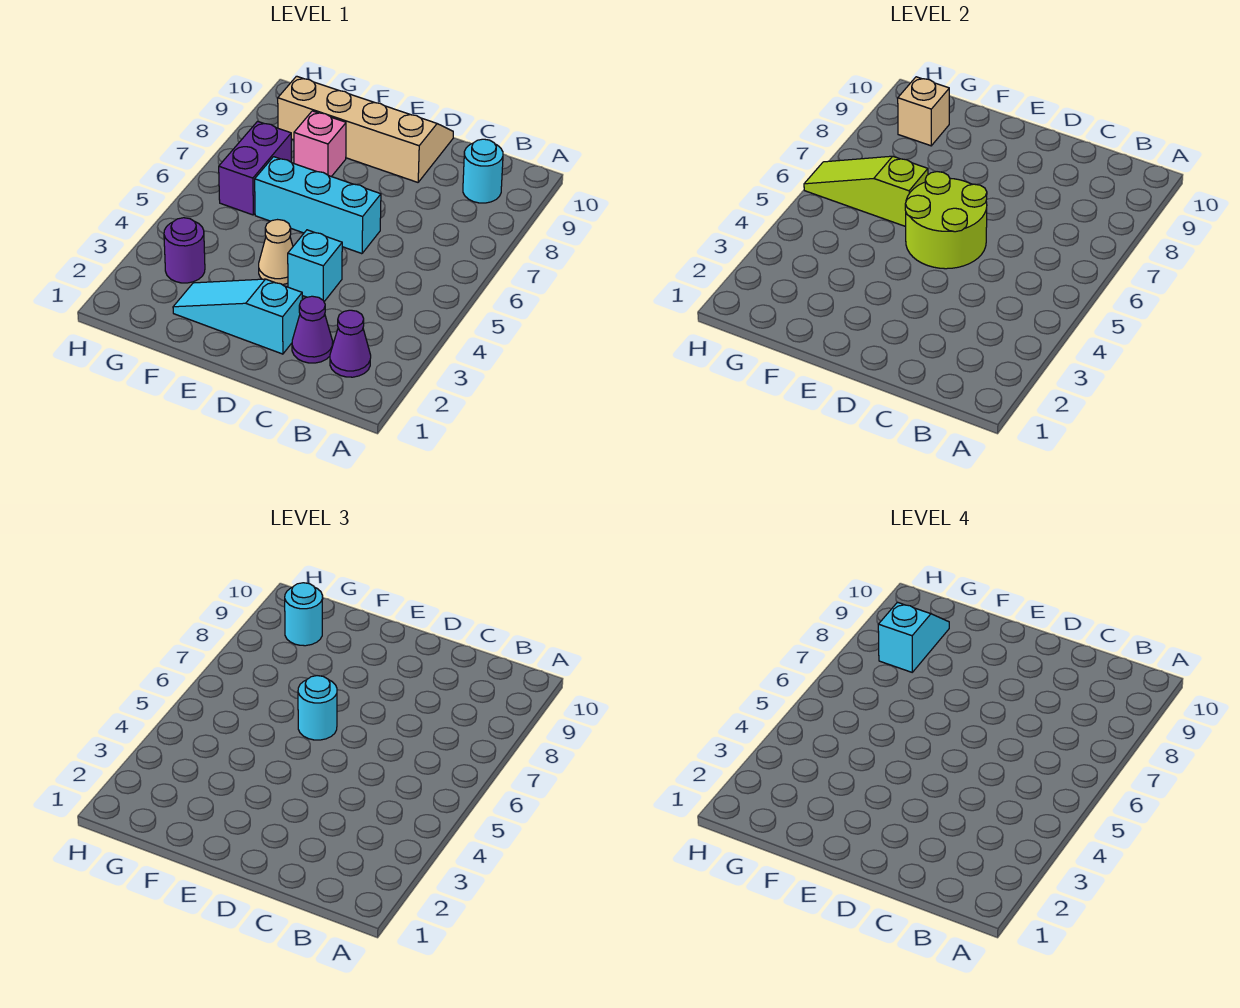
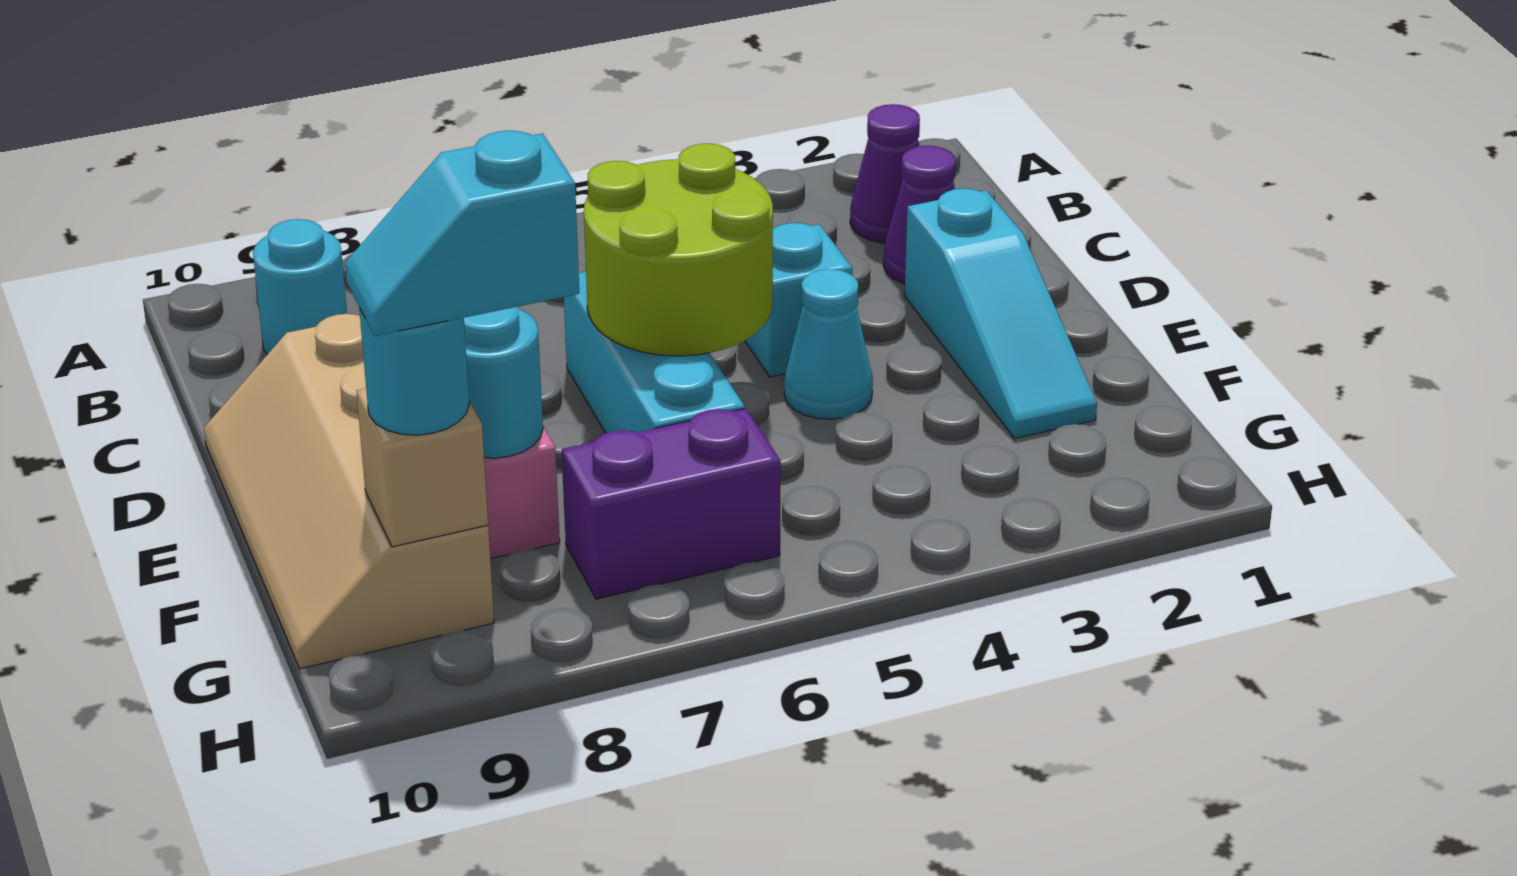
tan cone E4 level 1 -> cyan cone E4 level 1
cyan round brick E6 level 3 -> cyan round brick F8 level 2
lime slope F6:H6 level 2 top F -> none
purple round brick G3 level 1 -> none

